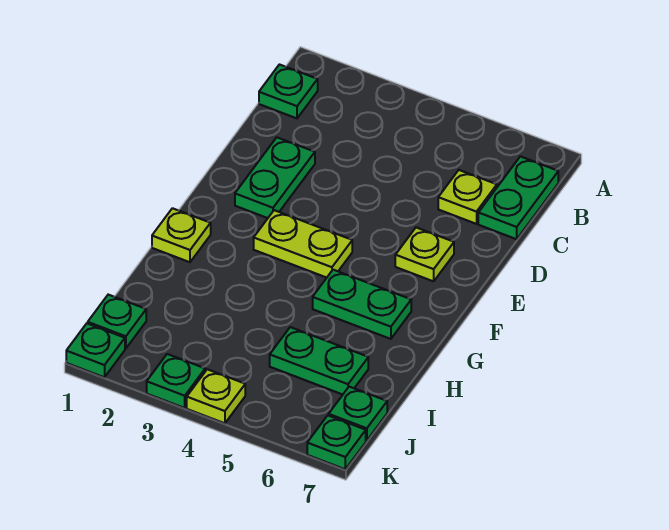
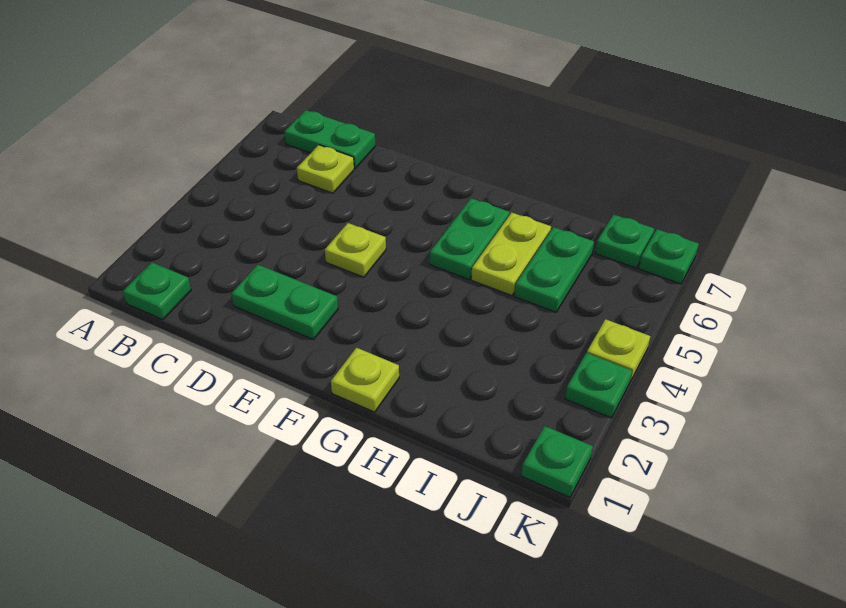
lime plate E6 level 1 -> lime plate E4 level 1
lime plate F3:F4 level 1 -> lime plate H5:H6 level 1
green plate J1 level 1 -> none

